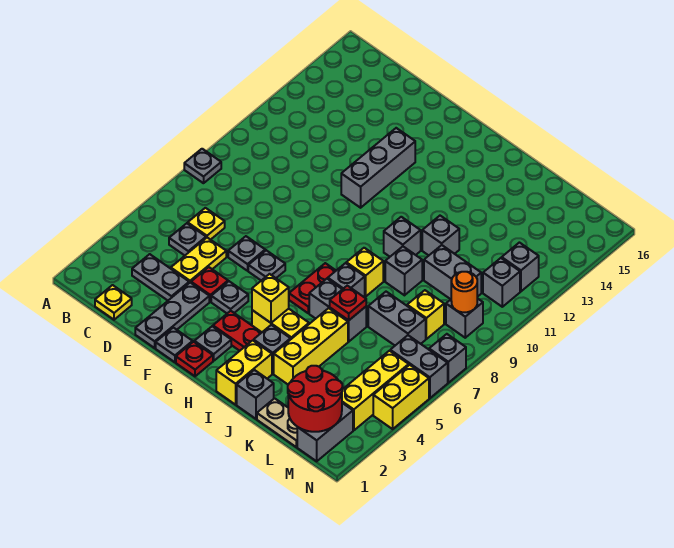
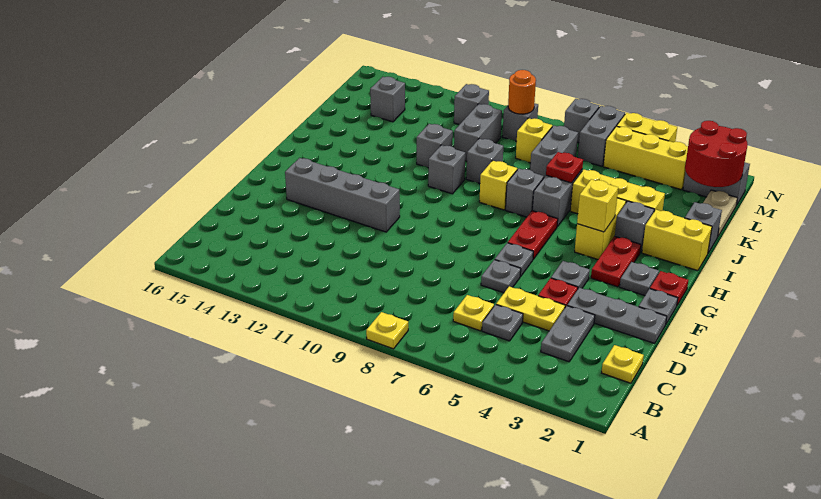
grey plate A8 level 1 -> yellow plate A8 level 1
grey brick F11:F13 level 1 -> grey brick F11:F14 level 1
red plate H6:H7 level 1 -> red plate G6:H6 level 1
grey brick M12 level 1 -> grey brick L14 level 1

